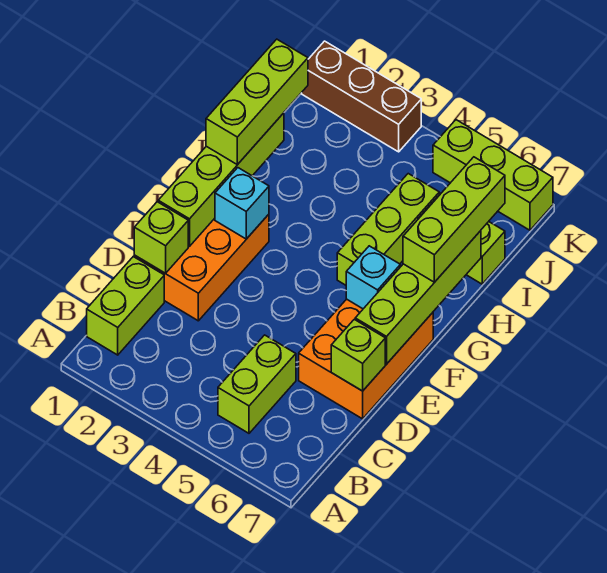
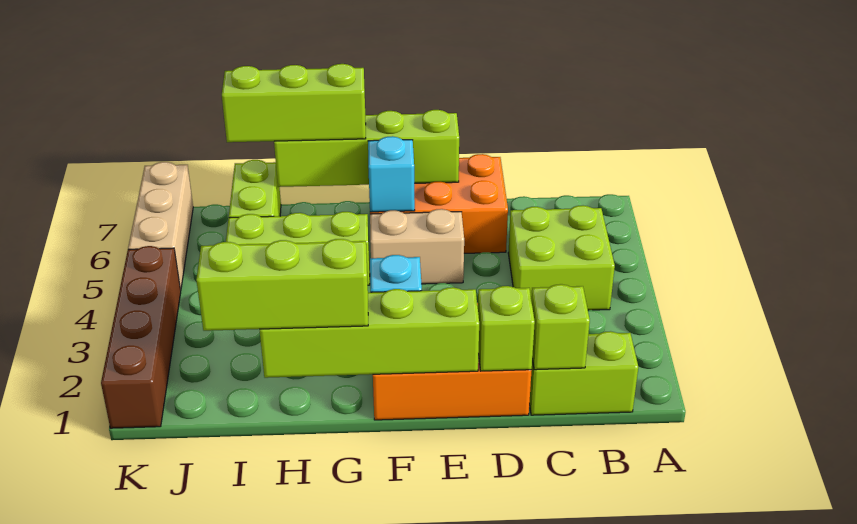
lime brick B5:C5 level 1 -> lime brick B4:C5 level 1
lime brick D7 level 2 -> lime brick C1 level 2
none -> tan brick E5:F5 level 1
brown brick K1:K3 level 1 -> brown brick K1:K4 level 1
lime brick K5:K7 level 1 -> tan brick K5:K7 level 1

